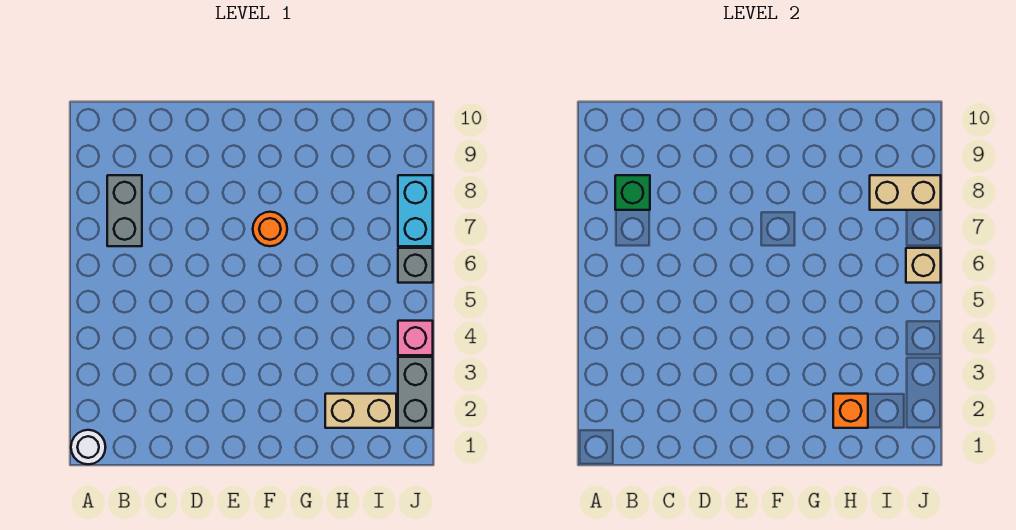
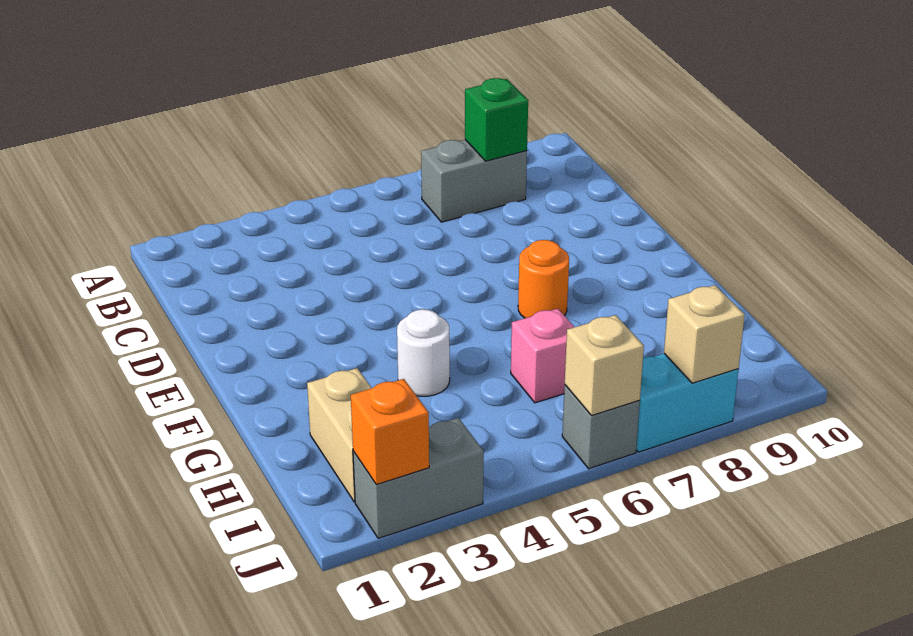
white round brick A1 level 1 -> white round brick G4 level 1
orange brick H2 level 2 -> orange brick J2 level 2
tan brick I8:J8 level 2 -> tan brick J8 level 2
pink brick J4 level 1 -> pink brick H6 level 1

